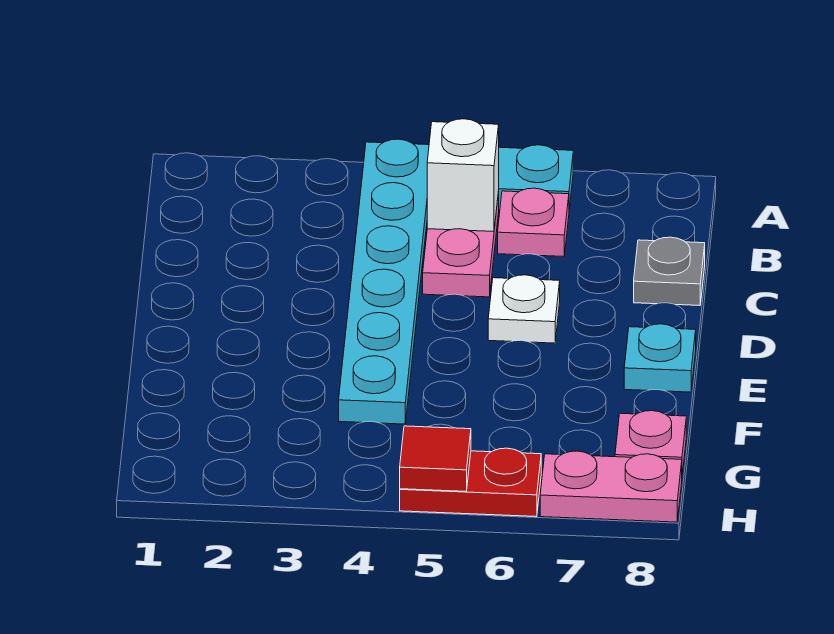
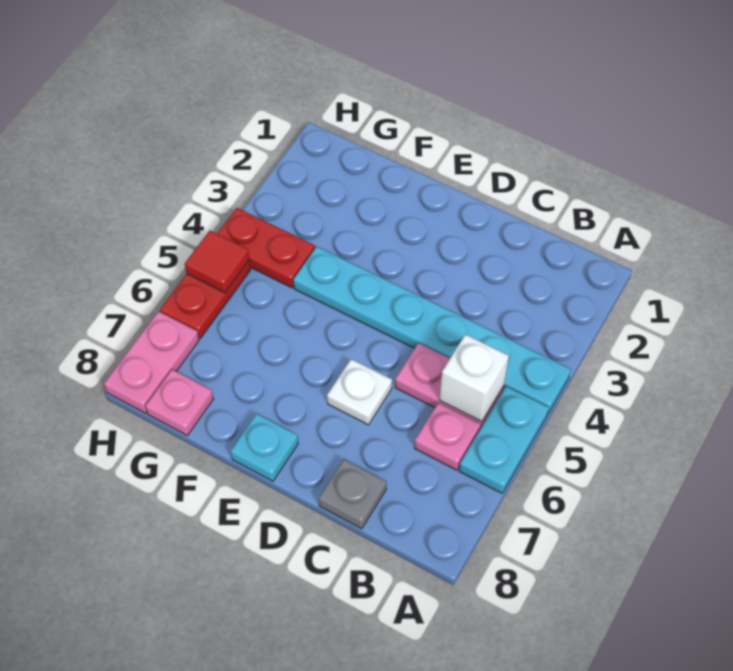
none -> red plate G4:H4 level 1

